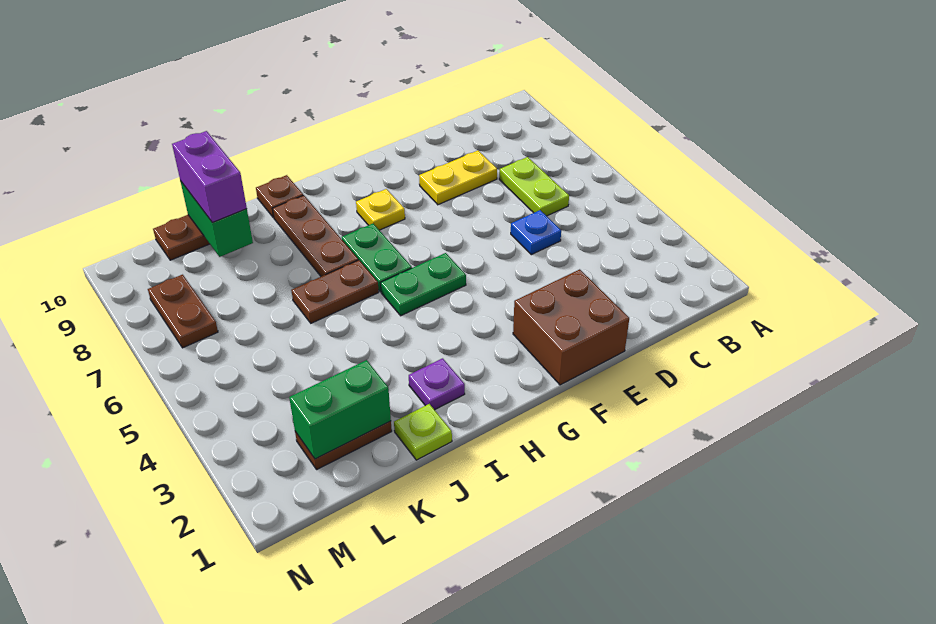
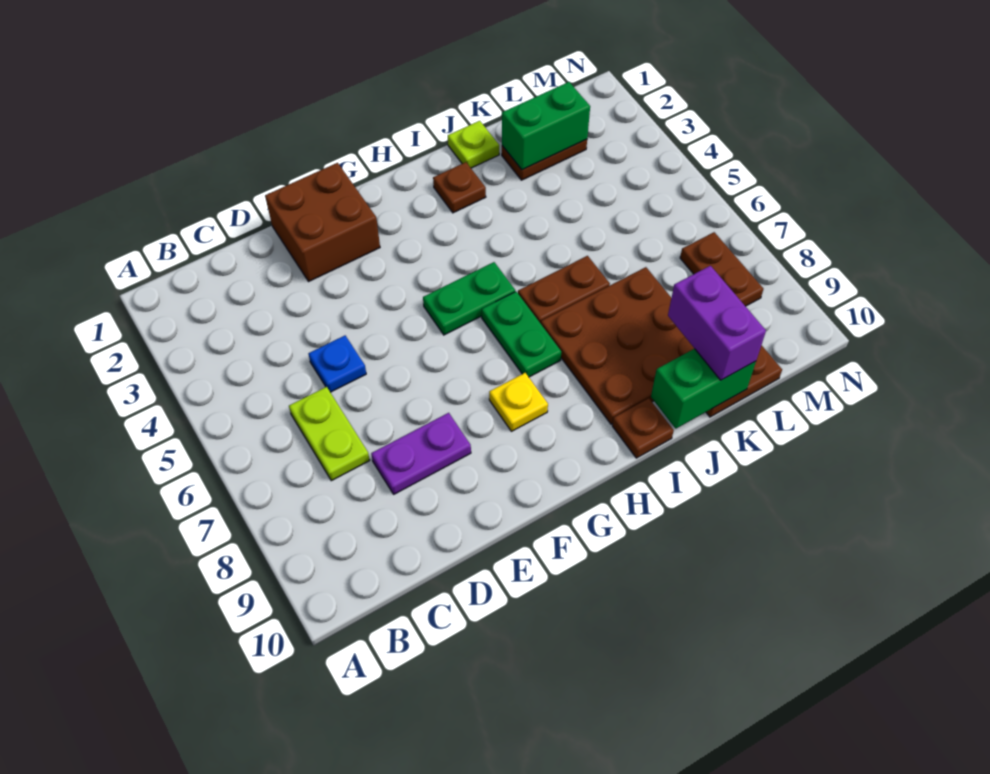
yellow plate D8:E8 level 1 -> purple plate D8:E8 level 1
purple plate I2 level 1 -> brown plate I2 level 1
brown plate I7:I9 level 1 -> brown plate I7:K9 level 1
green brick K9:K10 level 2 -> green brick J10:K10 level 2

